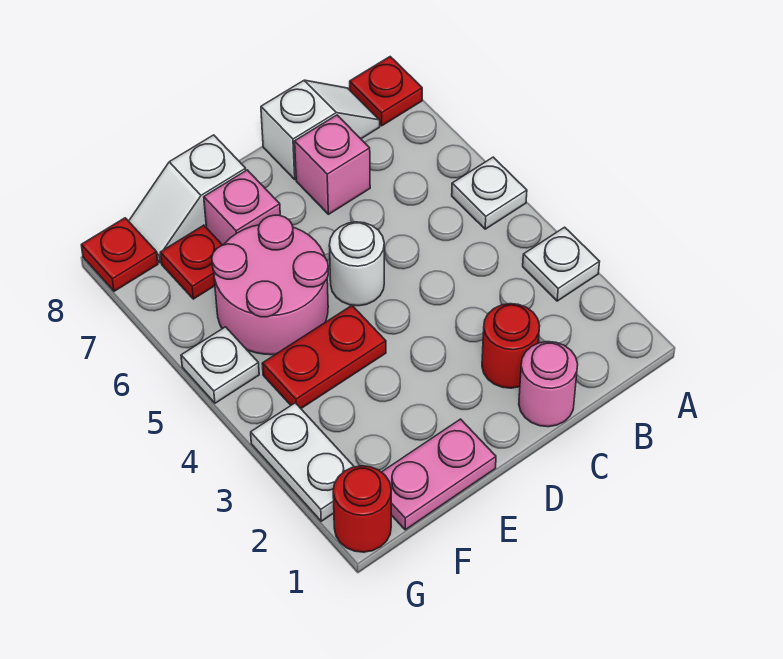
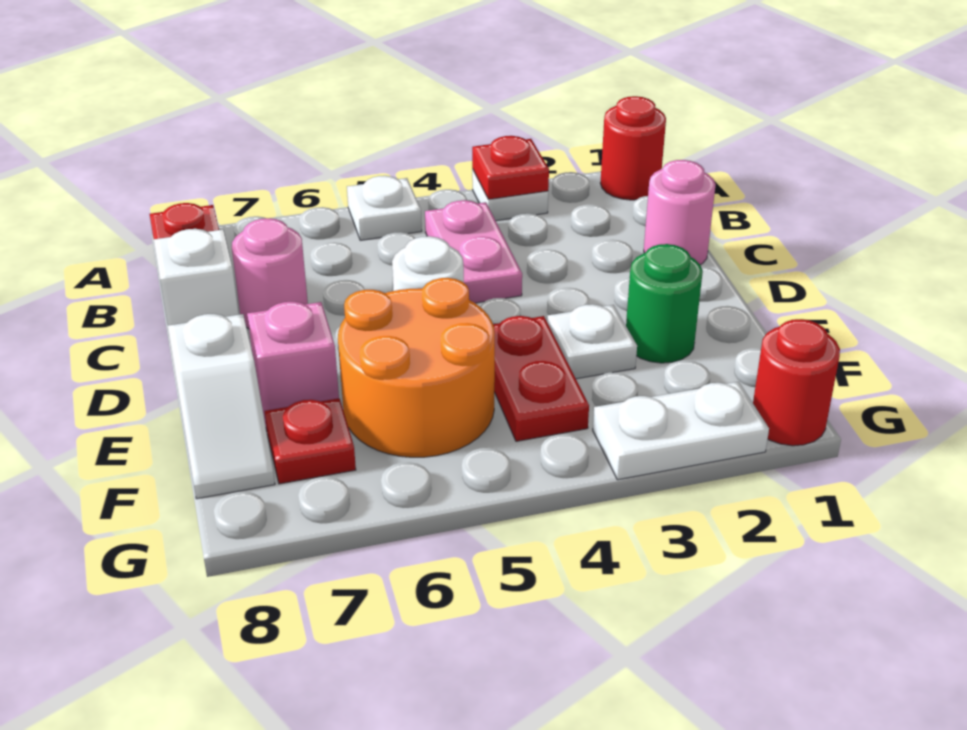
red round brick C2 level 1 -> red round brick A1 level 1
pink brick C7 level 1 -> pink round brick C7 level 1
pink plate E1:F1 level 1 -> pink plate B4:C4 level 1
none -> green round brick E2 level 1
pink round brick E5:F6 level 1 -> orange round brick E5:F6 level 1
white plate G5 level 1 -> white plate E3 level 1
red plate G8 level 1 -> red plate A3 level 2

